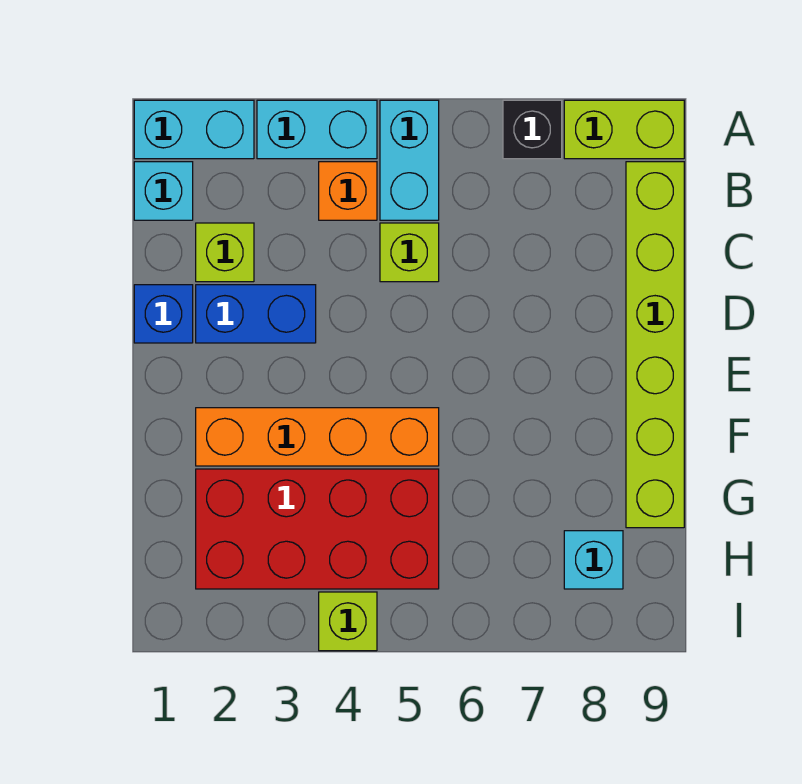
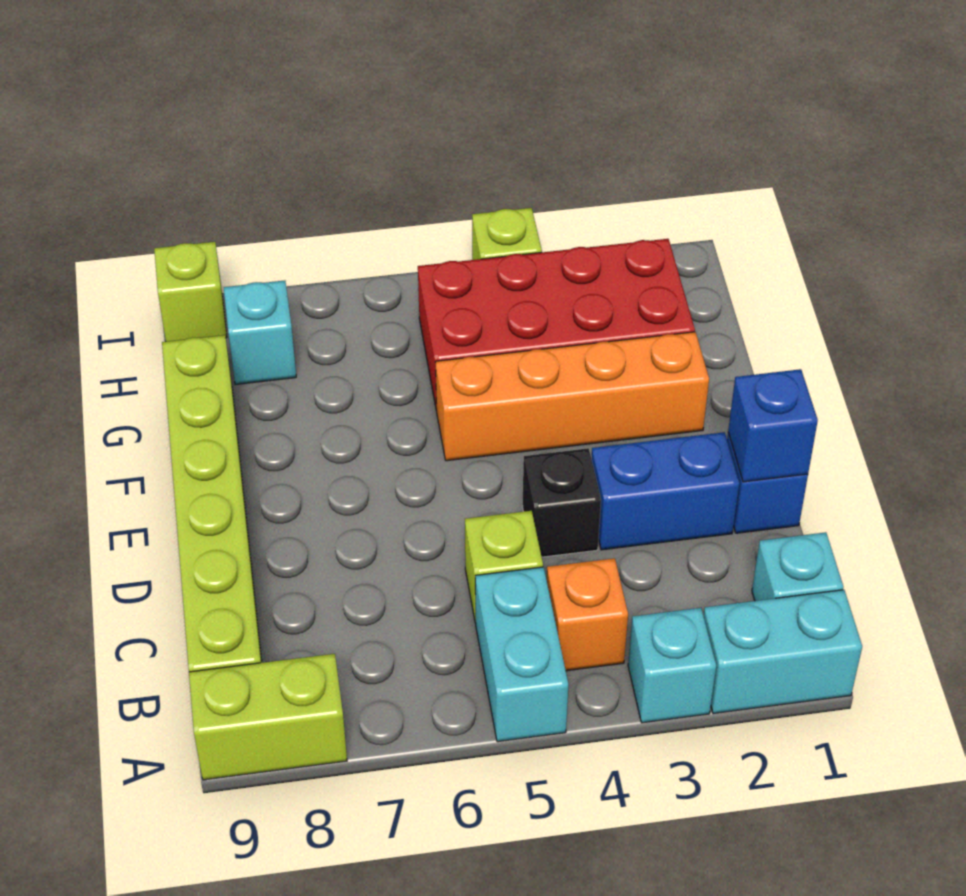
cyan brick A3:A4 level 1 -> cyan brick A3 level 1
black brick A7 level 1 -> black brick D4 level 1
lime brick C2 level 1 -> lime brick I9 level 1
none -> blue brick D1 level 2

